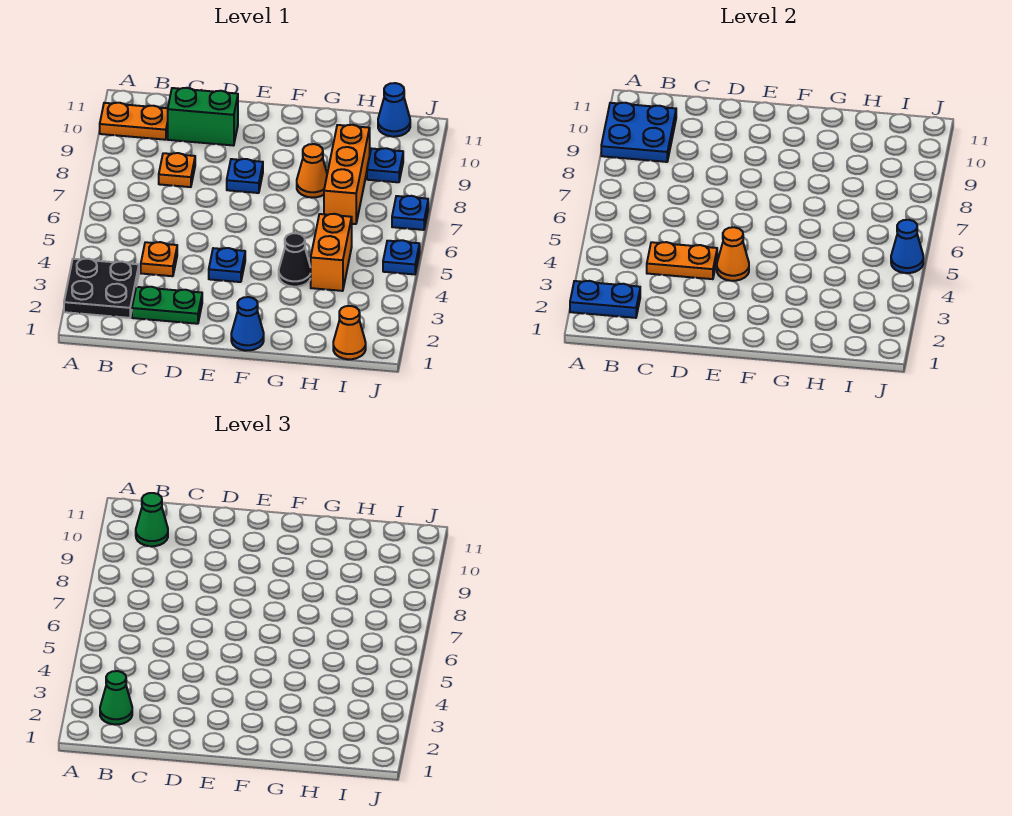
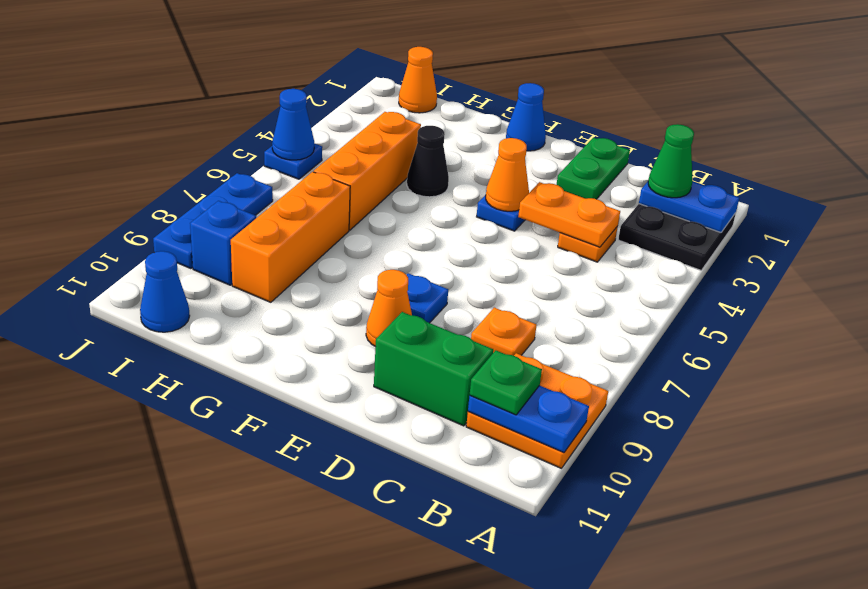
blue plate A9:B10 level 2 -> blue plate A10:B10 level 2
orange plate A10:B10 level 1 -> orange plate A9:B10 level 1
green cone B10 level 3 -> green plate B10 level 3
green plate C2:D2 level 1 -> green plate D1:D2 level 1
orange cone G8 level 1 -> orange cone E9 level 1
orange brick H4:H5 level 1 -> orange brick H4:H6 level 1
blue plate I9 level 1 -> blue brick I9 level 1
blue plate J7 level 1 -> blue plate J7:J9 level 1

